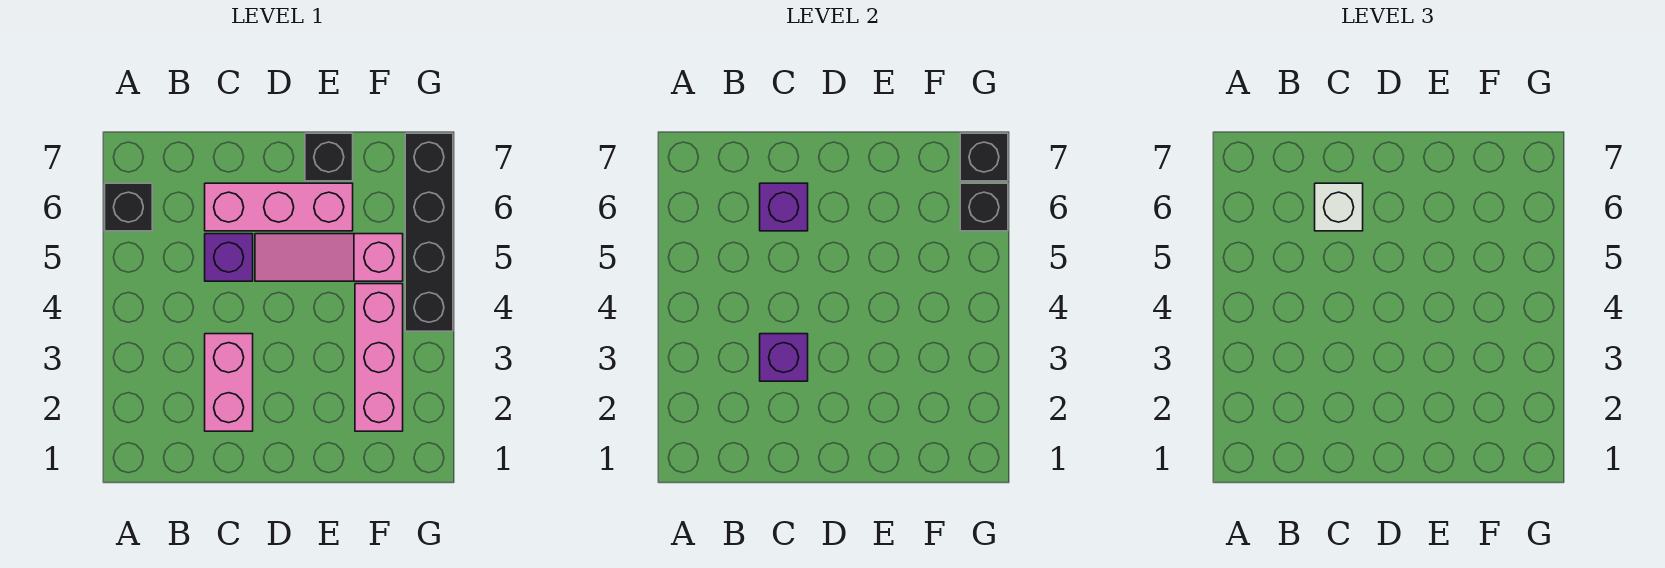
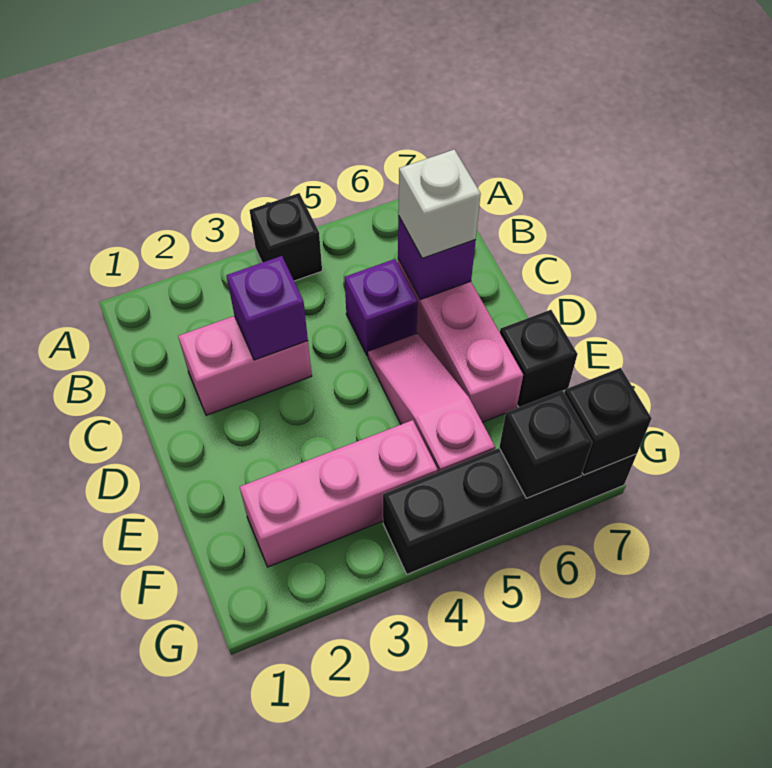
black brick A6 level 1 -> black brick A4 level 1

